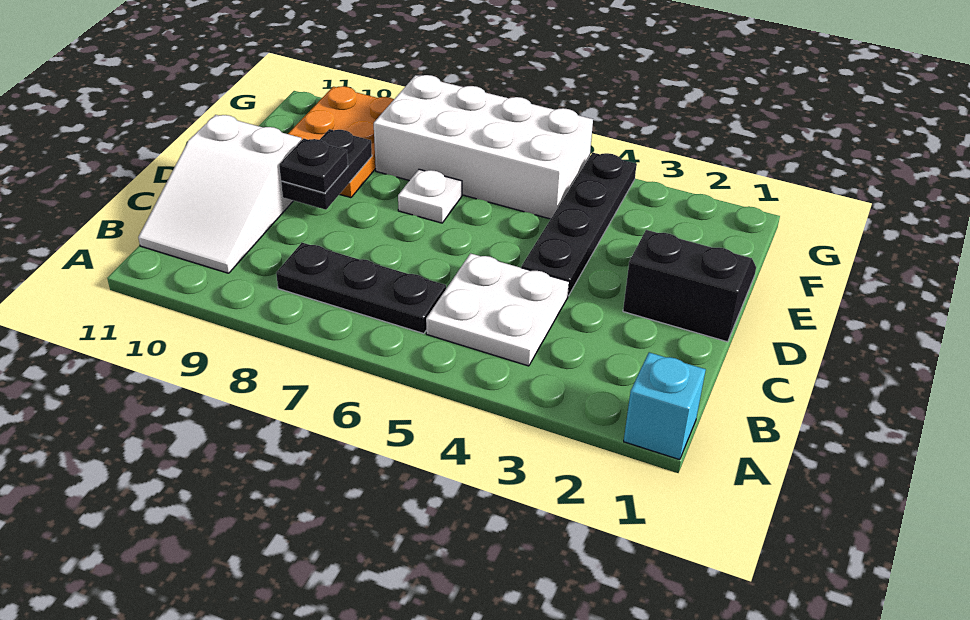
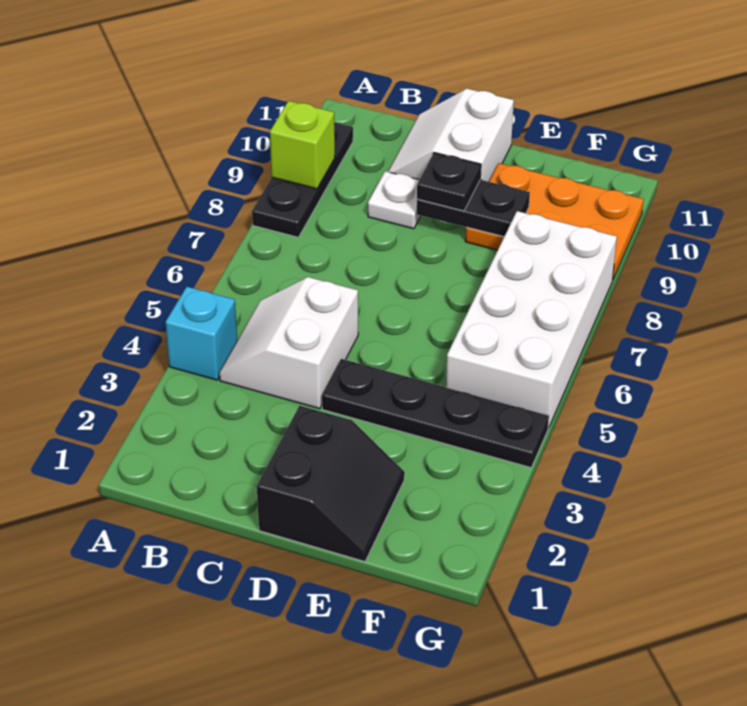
cyan brick A1 level 1 -> cyan brick A4 level 1
none -> lime brick A9 level 2
white plate B4:C5 level 1 -> white slope B4:C5 level 1 top C
black plate B6:B8 level 1 -> black plate A8:A10 level 1
white slope B10:D11 level 1 top D -> white slope C10:D11 level 1 top D
white plate E7 level 1 -> white plate C9 level 1

